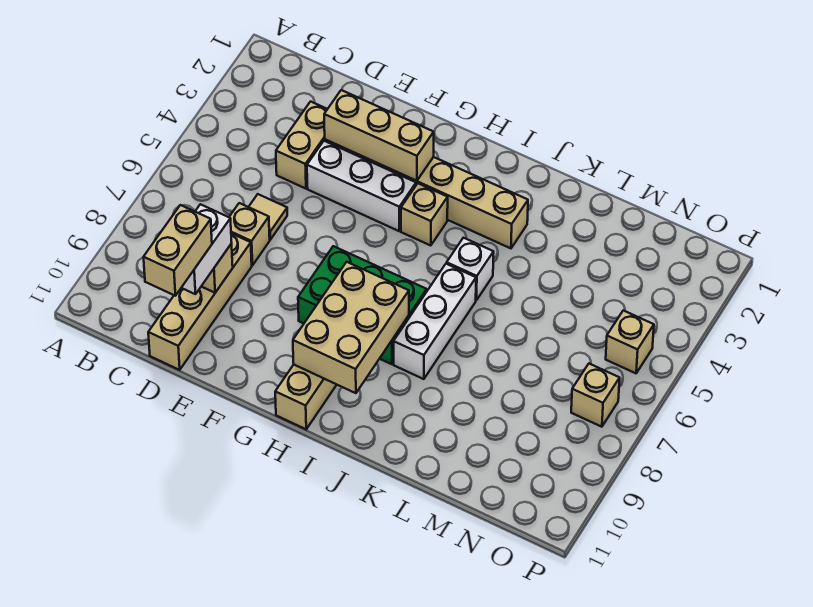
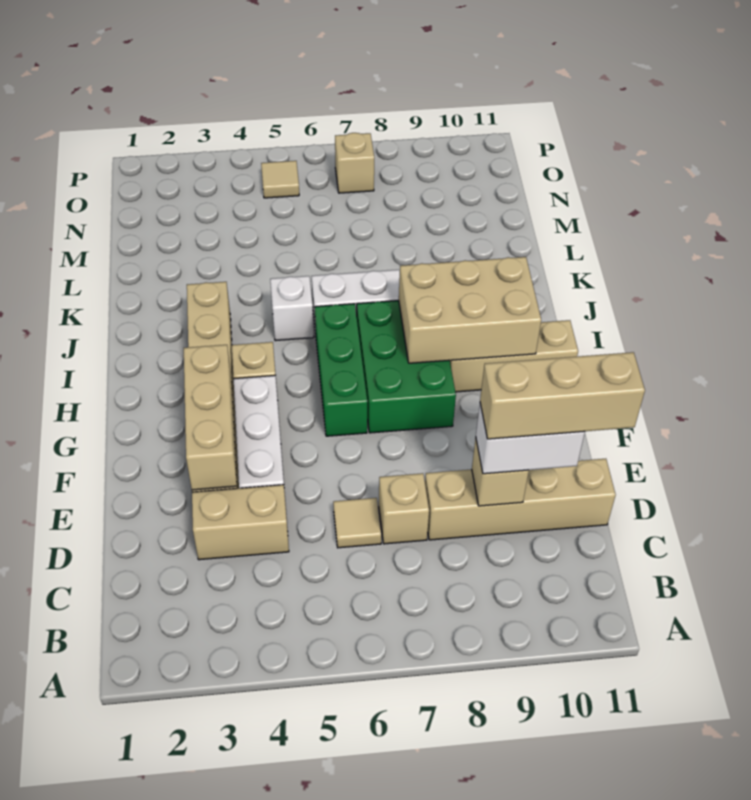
tan brick D10:D11 level 4 -> tan brick D9:D11 level 4
none -> green brick G6:I6 level 1
tan brick O5 level 1 -> tan tile O5 level 1

